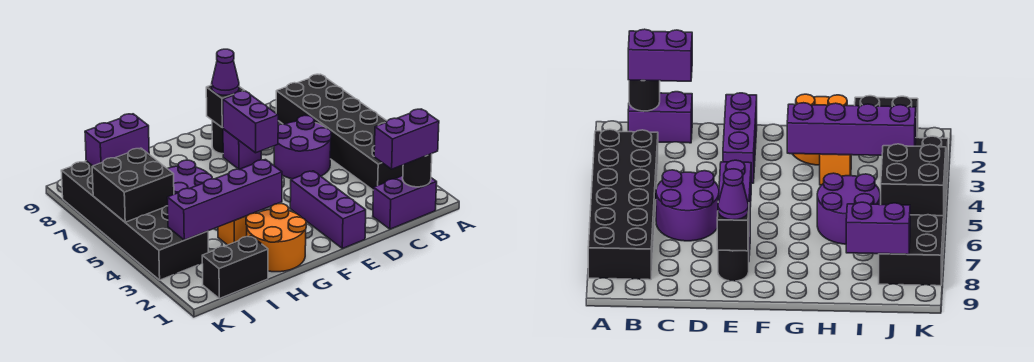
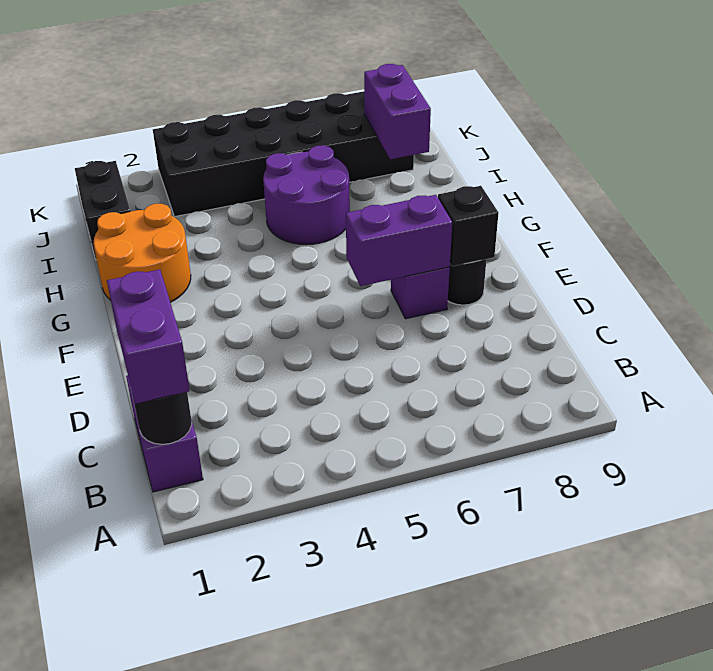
black brick A3:B8 level 1 -> none
purple round brick C5:D6 level 1 -> none
purple brick E1:E3 level 1 -> none
purple cone E8 level 3 -> none
purple brick G3:J3 level 2 -> none
orange brick H3 level 1 -> none
black brick J5:K6 level 2 -> none

